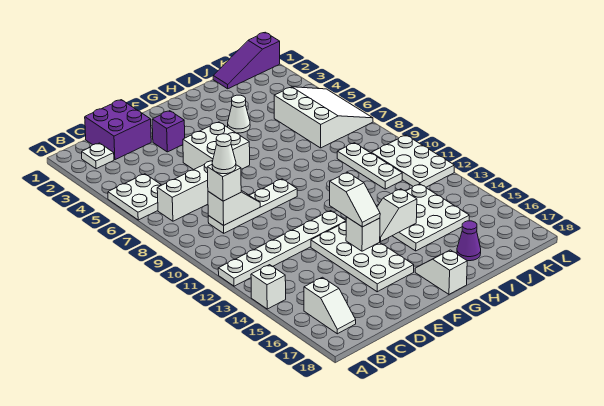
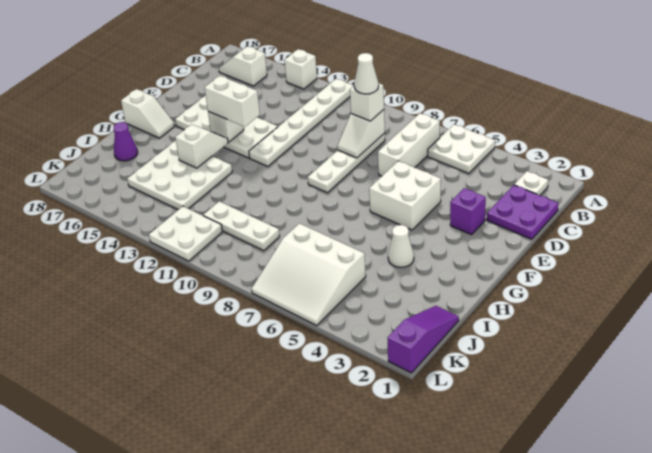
purple brick C1:D2 level 1 -> purple plate C1:D2 level 1
white slope F13:F14 level 3 top 13 -> white brick F13:F14 level 3
white plate K10:L12 level 1 -> white plate K11:L12 level 1

